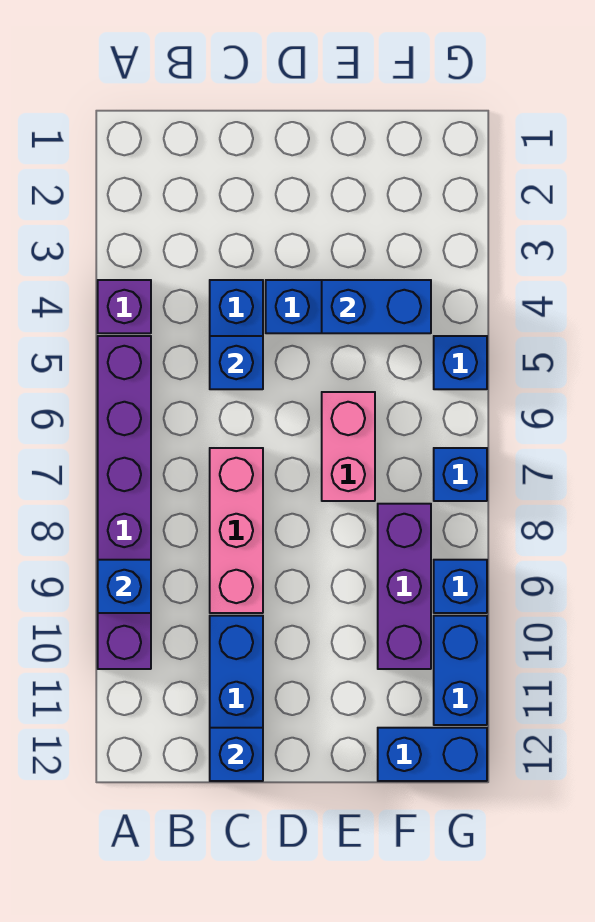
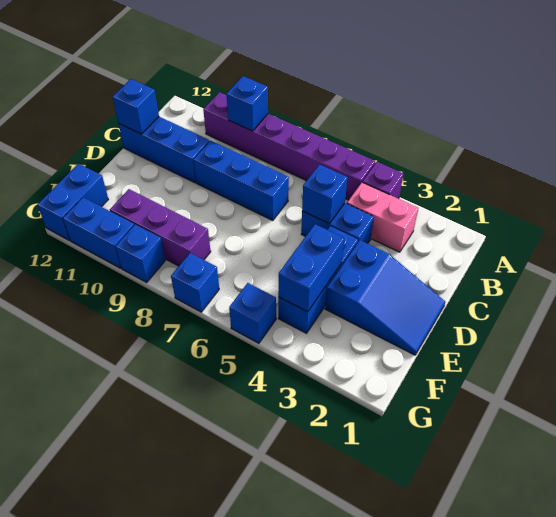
pink brick C7:C9 level 1 -> blue brick C7:C9 level 1
none -> blue slope D1:E3 level 1 top 3
pink brick E6:E7 level 1 -> pink brick B3:B4 level 1

